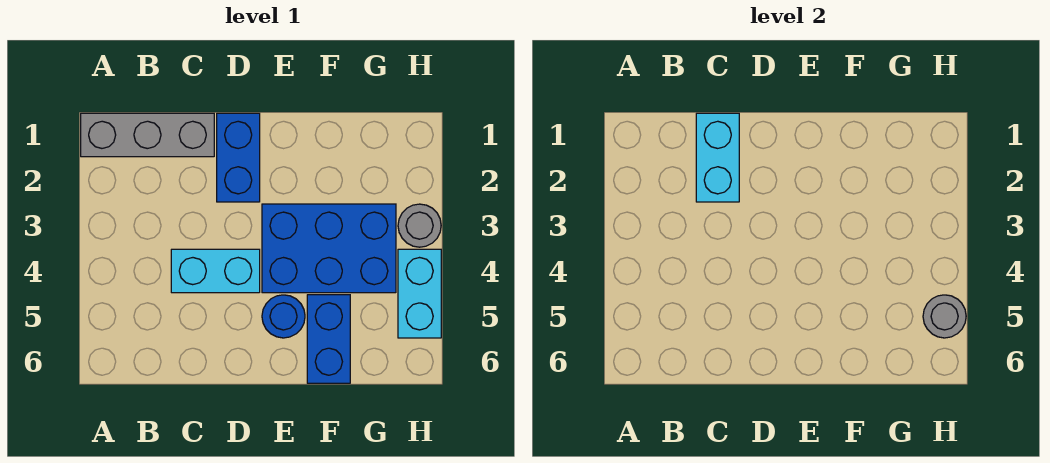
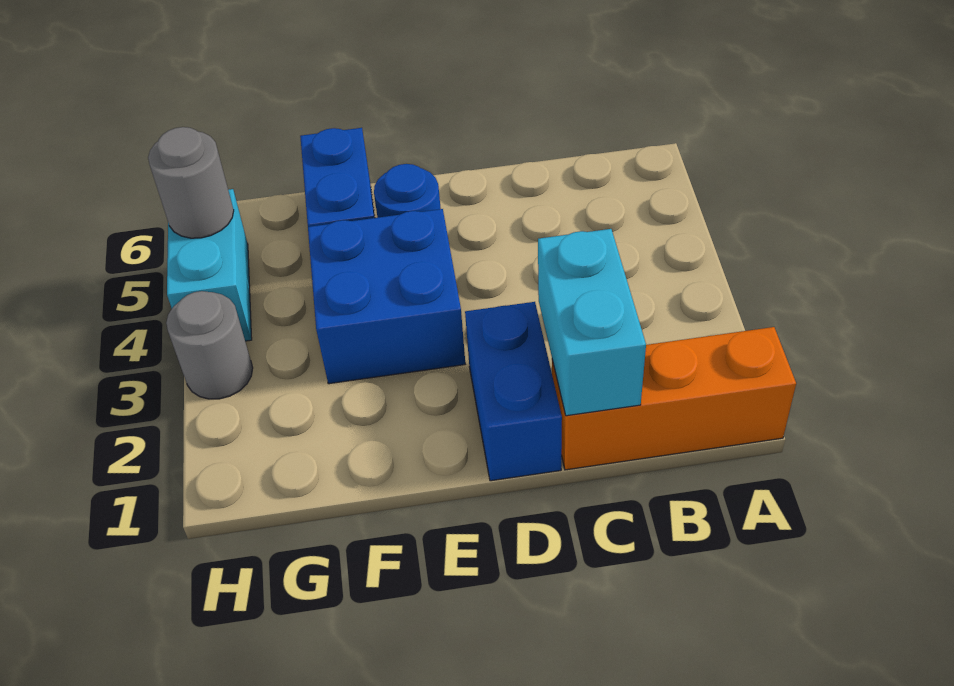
grey brick A1:C1 level 1 -> orange brick A1:C1 level 1
cyan brick C4:D4 level 1 -> none
blue brick E3:G4 level 1 -> blue brick E3:F4 level 1

